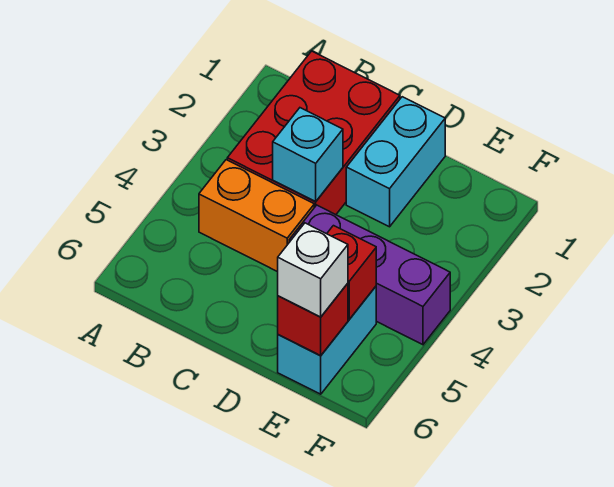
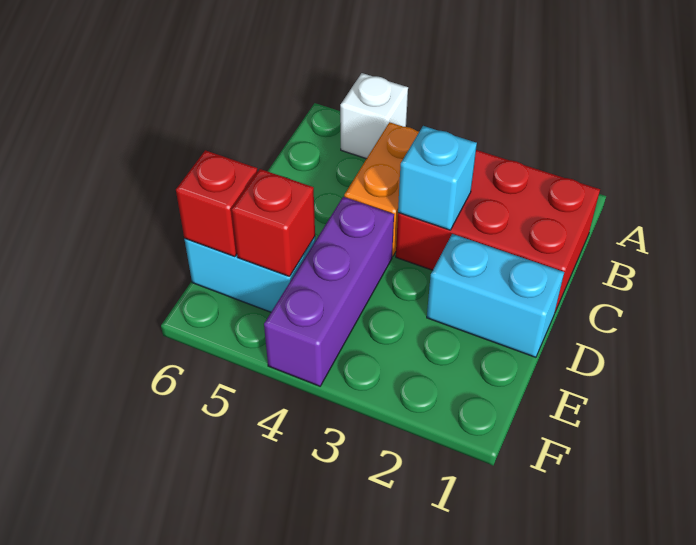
white brick E6 level 3 -> white brick A5 level 1

